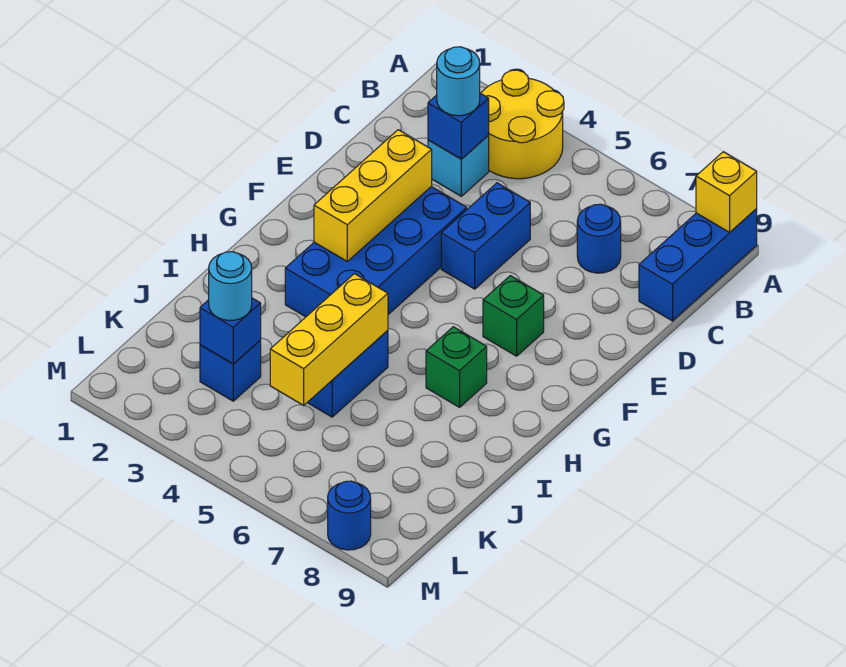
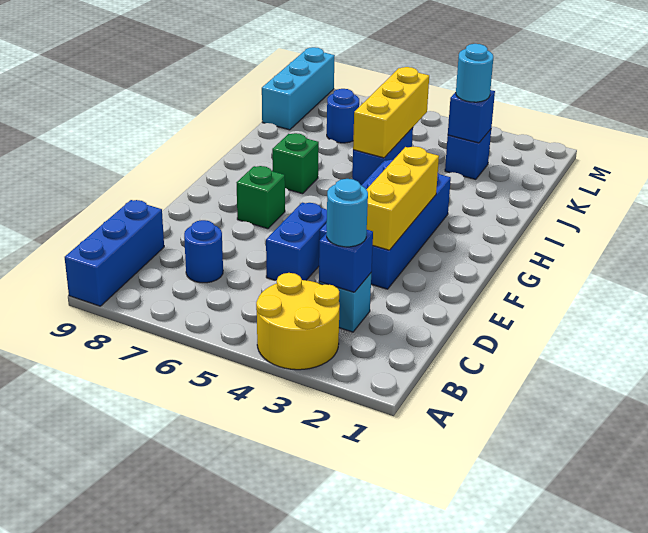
yellow brick A9 level 2 -> none
none -> cyan brick K9:M9 level 1
blue round brick M8 level 1 -> blue round brick K7 level 1

